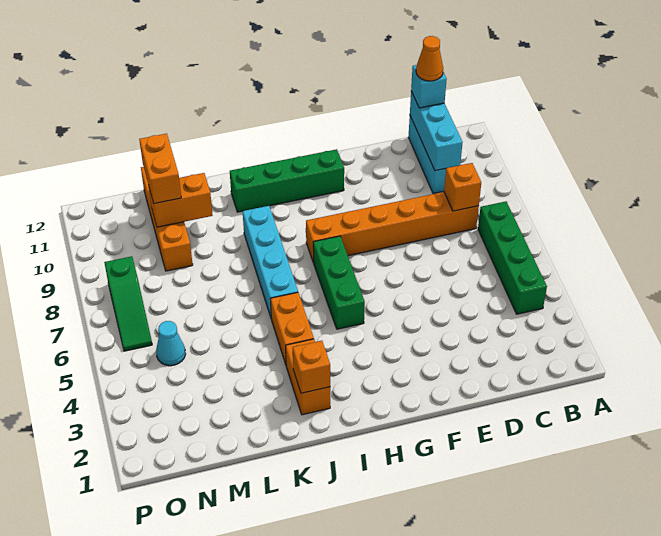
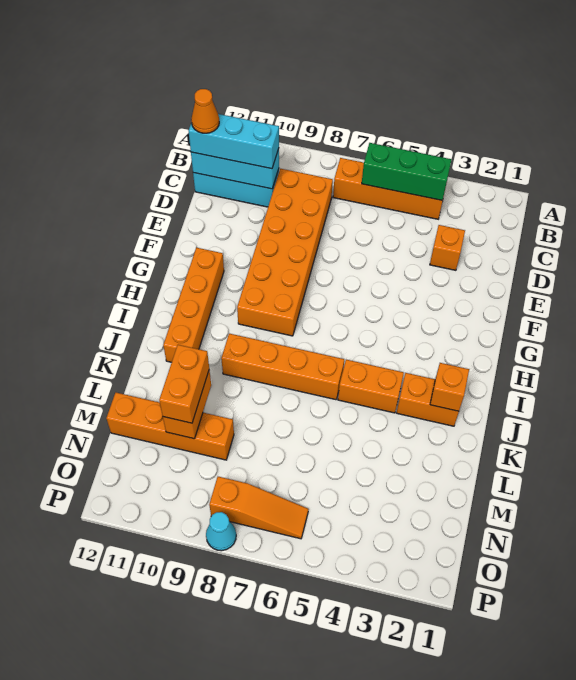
green brick B4:B7 level 1 -> orange brick B4:B7 level 1
orange brick C8:H8 level 1 -> orange brick C8:H9 level 1
orange brick C8 level 2 -> orange brick D3 level 1
cyan brick C12 level 3 -> cyan brick C10:C12 level 3
green brick G11:J11 level 1 -> orange brick G11:J11 level 1
green brick H5:H7 level 1 -> green brick B4:B6 level 2
cyan brick J6:J9 level 1 -> orange brick J6:J9 level 1
orange brick M10:M11 level 3 -> orange brick L10:M10 level 3
cyan cone N5 level 1 -> cyan cone P8 level 1
green slope O6:O8 level 1 top 8 -> orange slope O6:O8 level 1 top 8

